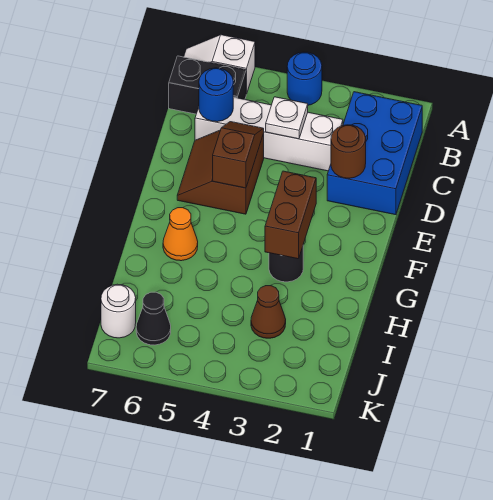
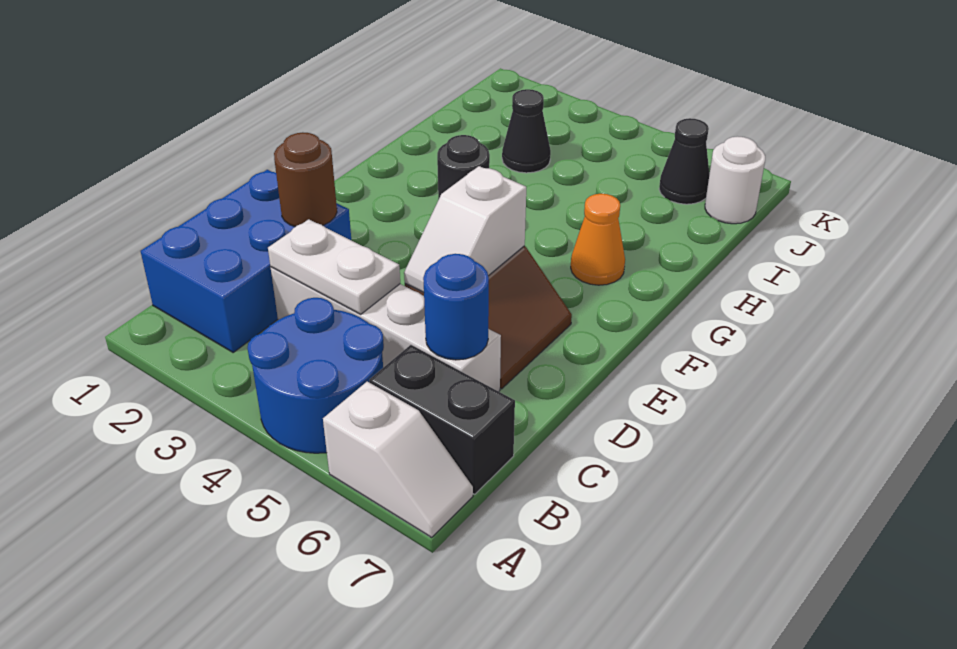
blue round brick A4 level 1 -> blue round brick A4:B5 level 1
white plate C4 level 2 -> white plate C3:C4 level 2
brown slope D5:E5 level 2 top E -> white slope D5:E5 level 2 top E
brown brick F3:G3 level 2 -> none
brown cone I3 level 1 -> black cone I3 level 1

